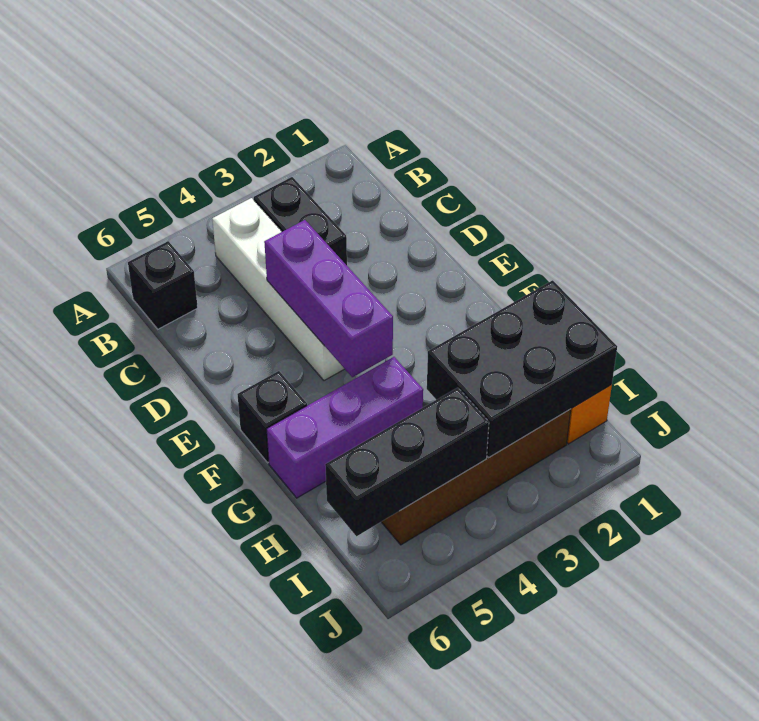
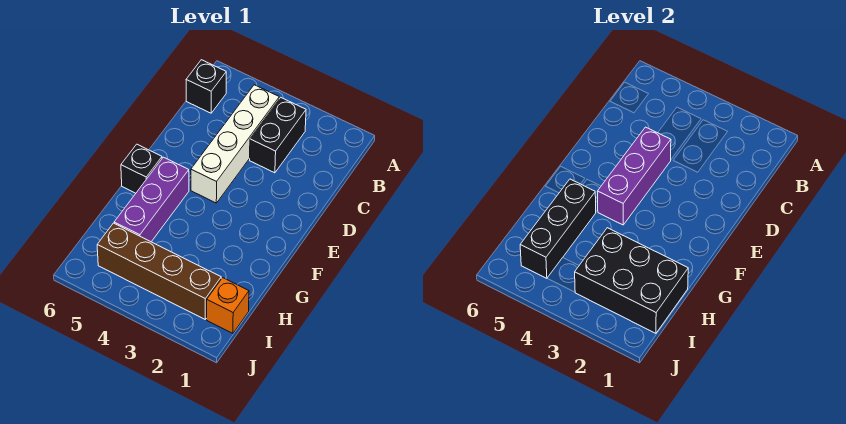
purple brick G4:G6 level 1 -> purple brick F5:H5 level 1
black brick I4:I6 level 2 -> black brick G5:I5 level 2

